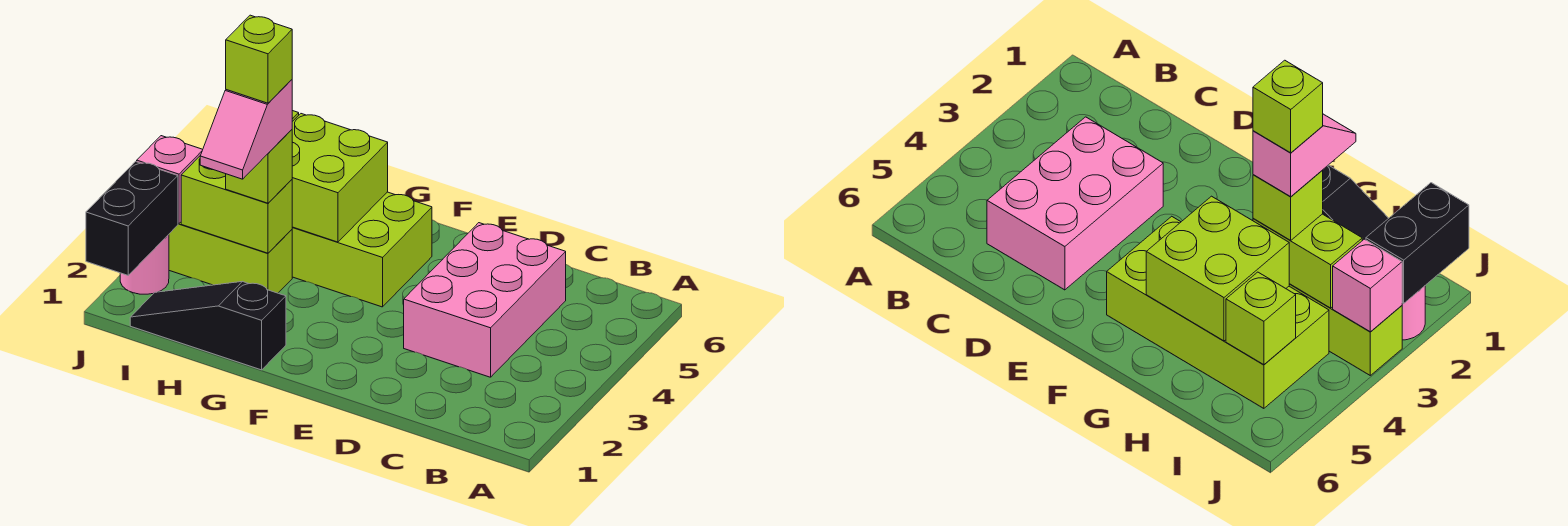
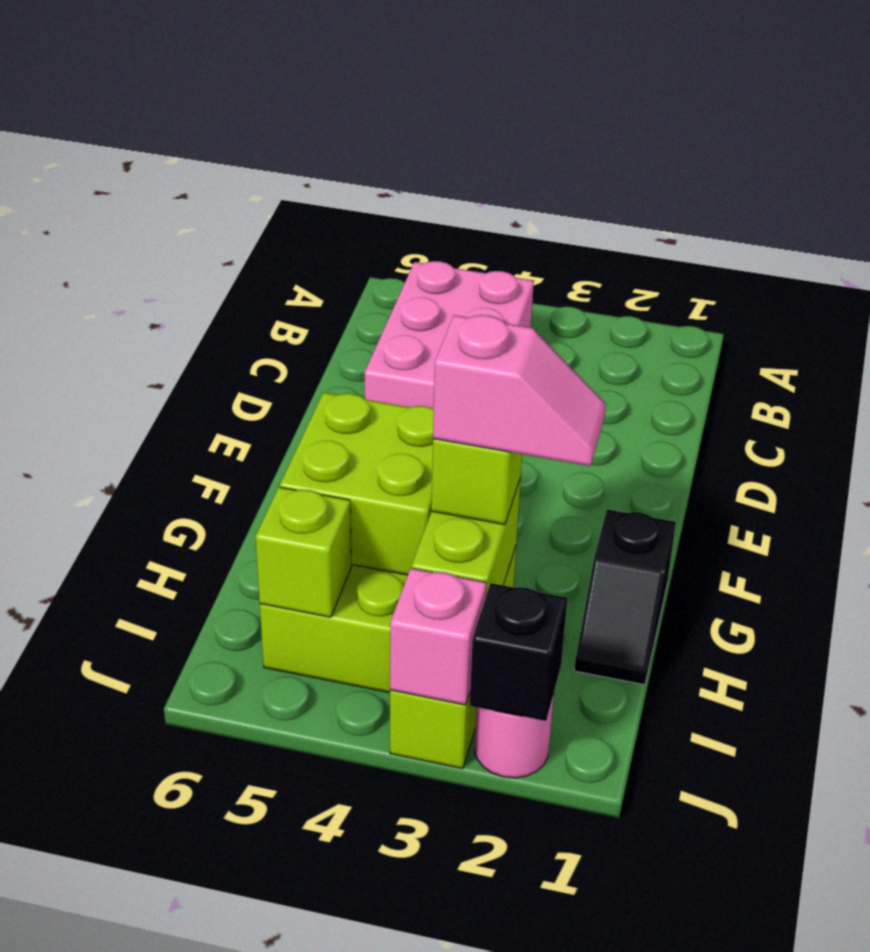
pink brick C3:D5 level 1 -> pink brick B4:D5 level 1
black slope G1:I1 level 1 top G -> black slope G1:H1 level 1 top G
lime brick H3 level 5 -> none
black brick J1:J2 level 2 -> black brick J2 level 2

